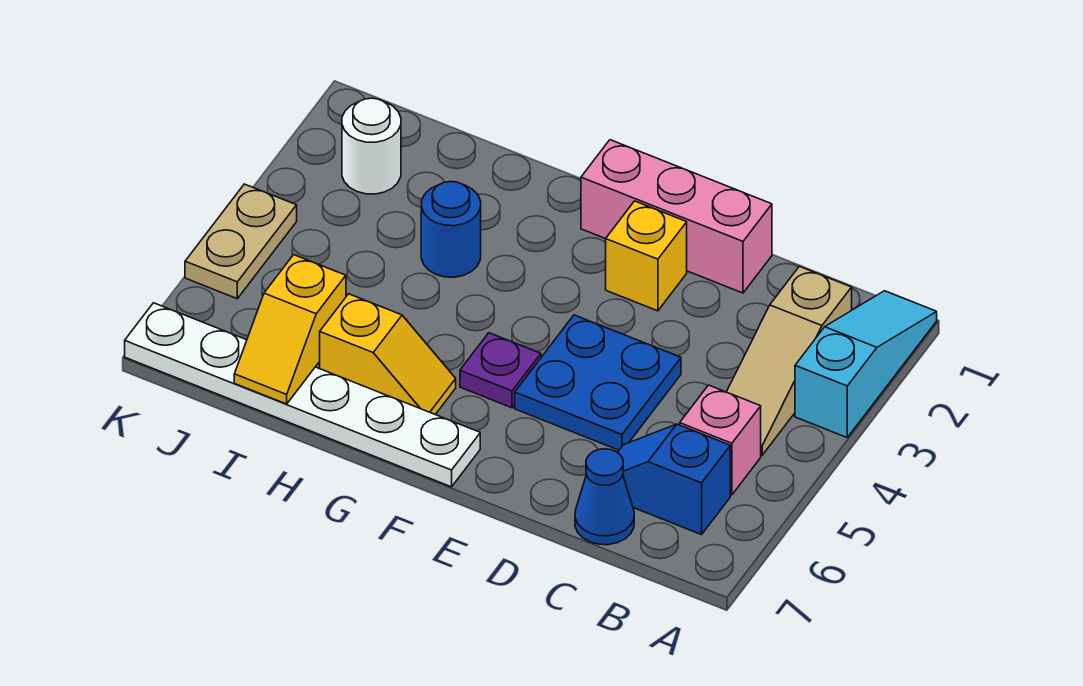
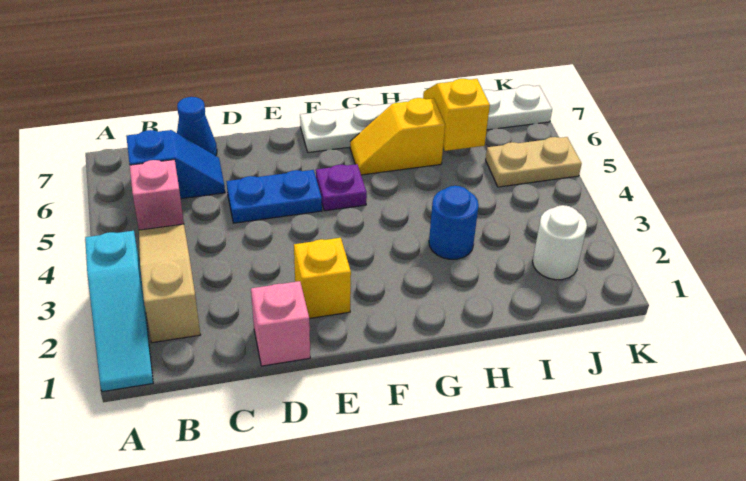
pink brick D1:F1 level 1 -> pink brick D1 level 1
blue plate D4:E5 level 1 -> blue plate D5:E5 level 1
tan plate K4:K5 level 1 -> tan plate J5:K5 level 1

